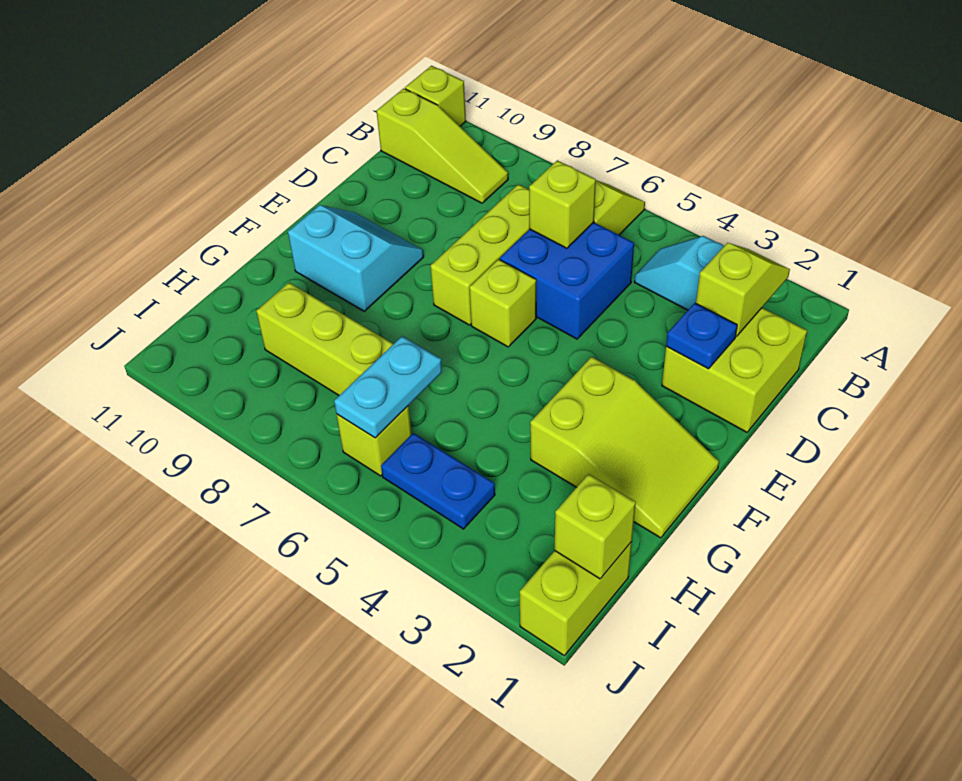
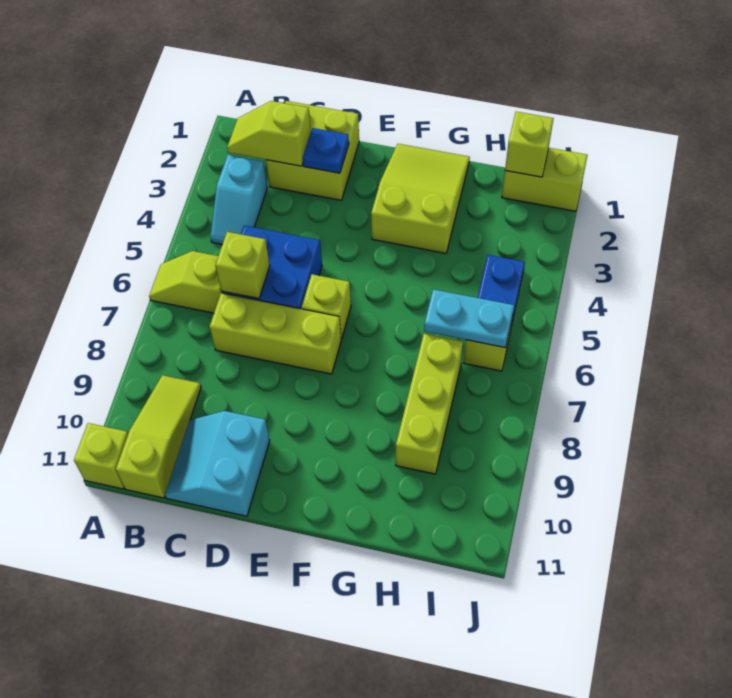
cyan slope E9:F10 level 1 top F -> cyan slope C10:D11 level 1 top D

